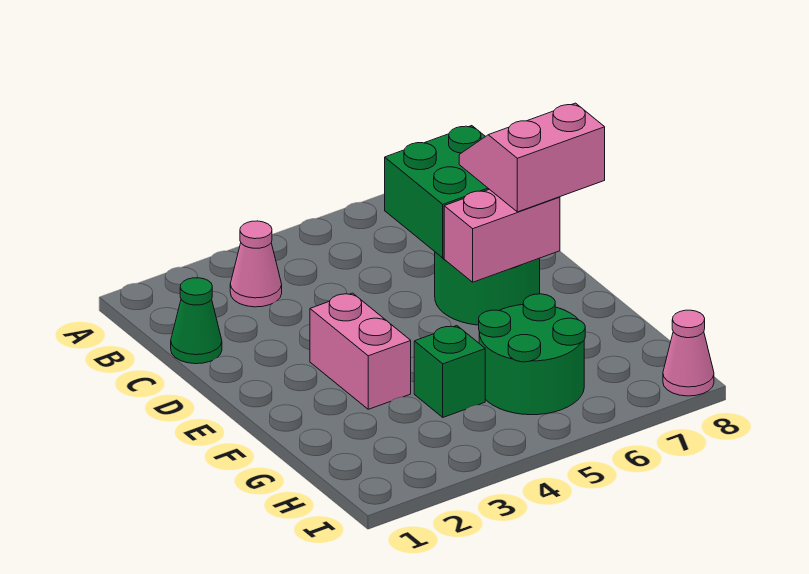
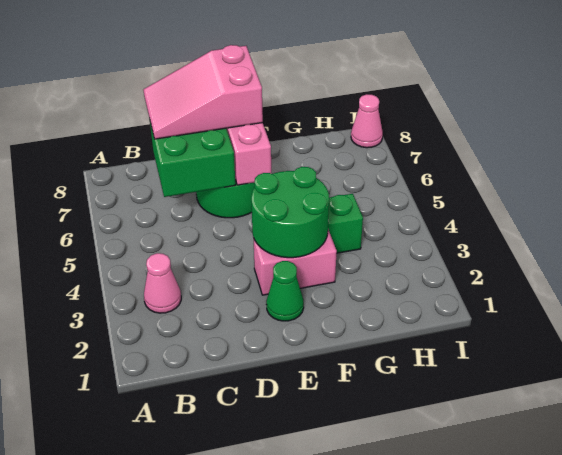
green cone C1 level 1 -> green cone E2 level 1
pink slope D7:E8 level 3 top E -> pink slope C7:E8 level 3 top E
green round brick G5:H6 level 1 -> green round brick E3:F4 level 2

